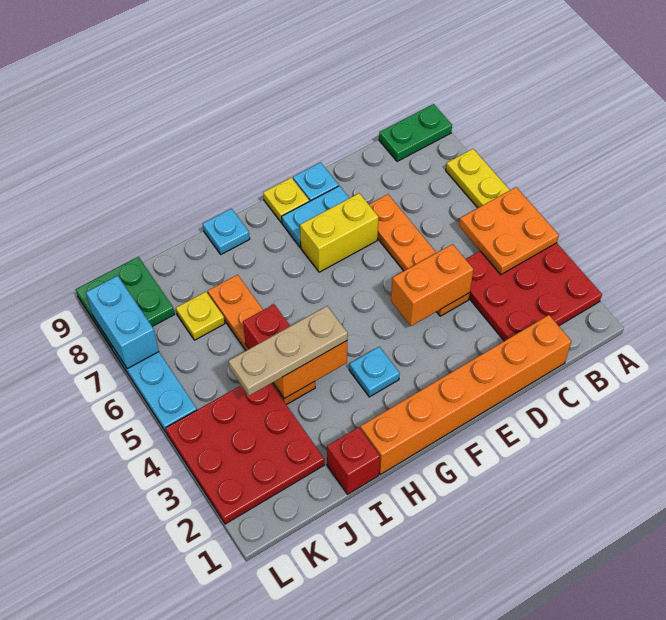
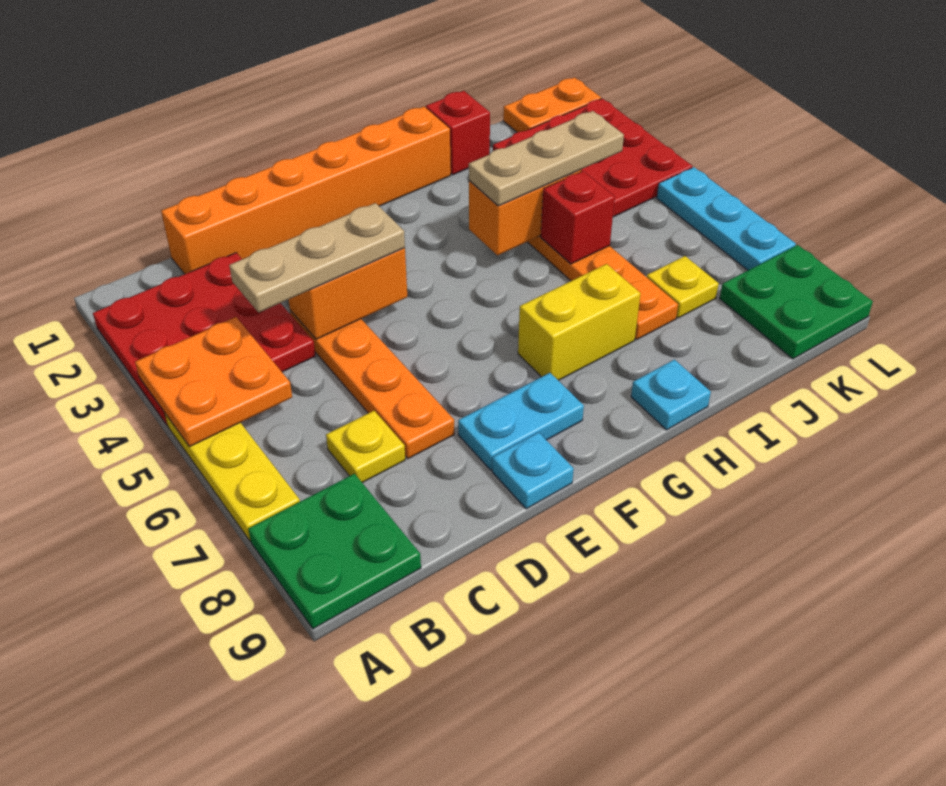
green plate A9:B9 level 1 -> green plate A8:B9 level 1
none -> tan plate C4:E4 level 3
yellow brick E7:F7 level 1 -> yellow brick G7:H7 level 1
yellow plate F9 level 1 -> yellow plate C7 level 1
cyan plate G3 level 1 -> none
none -> orange plate K1:L1 level 1
cyan brick L7:L8 level 2 -> none

